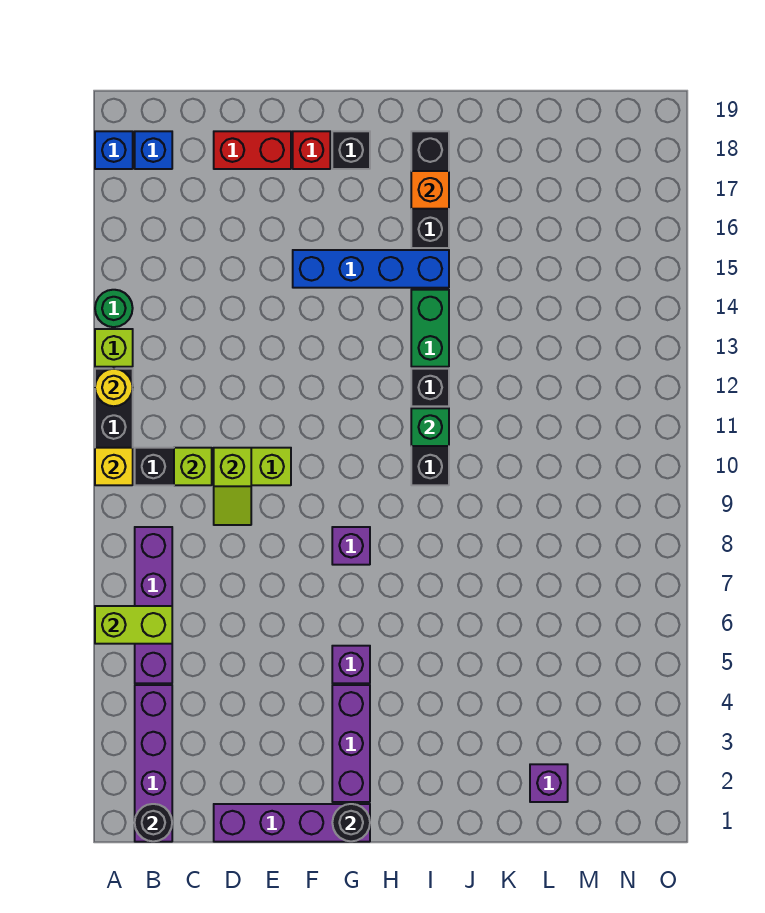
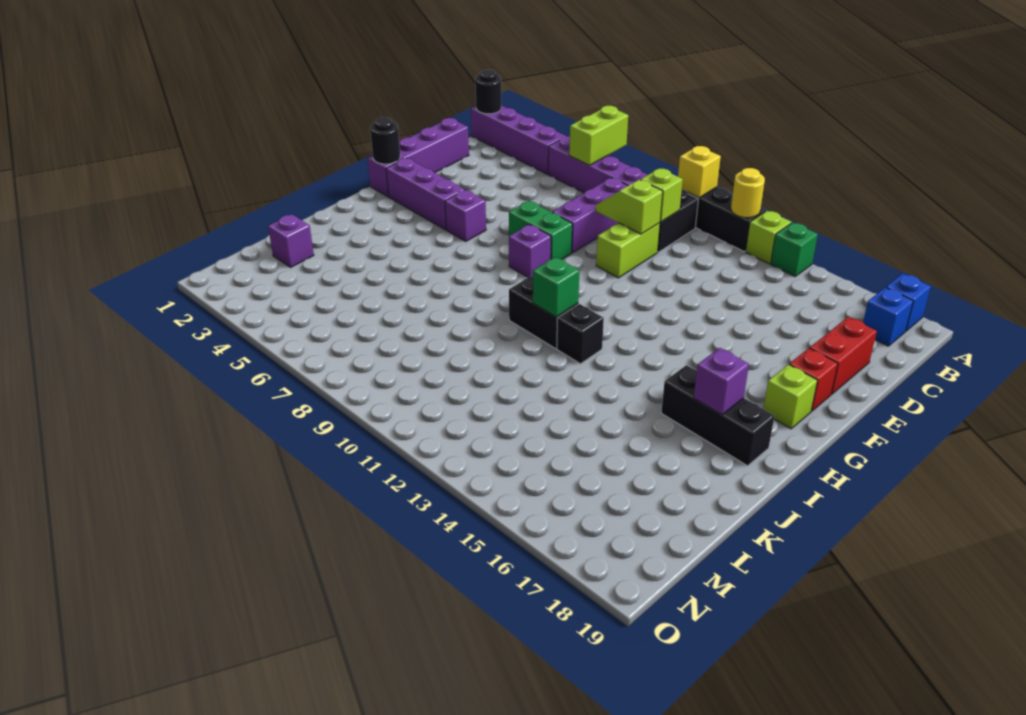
green round brick A14 level 1 -> green brick A14 level 1
none -> purple brick C8:E8 level 1
blue brick F15:I15 level 1 -> none
black brick G18 level 1 -> lime brick G18 level 1
green brick I13:I14 level 1 -> green brick F7:F8 level 1
orange brick I17 level 2 -> purple brick I17 level 2

